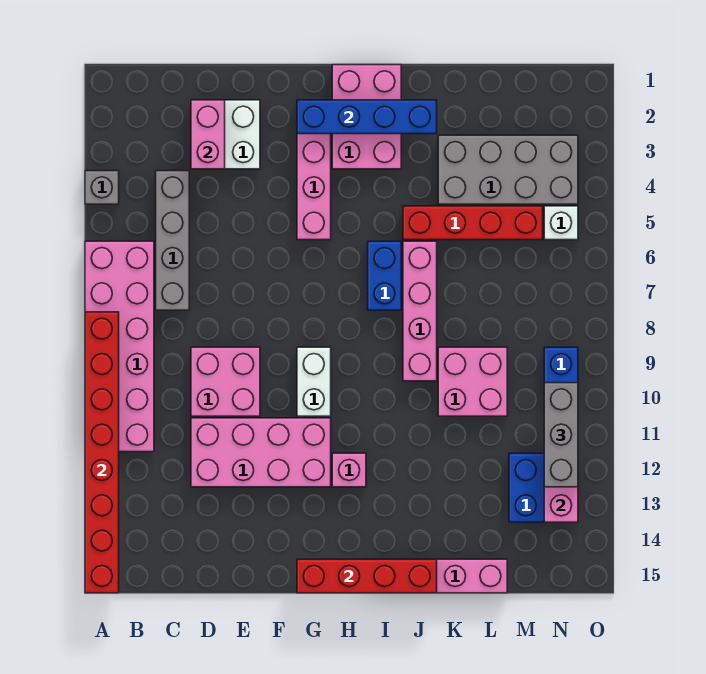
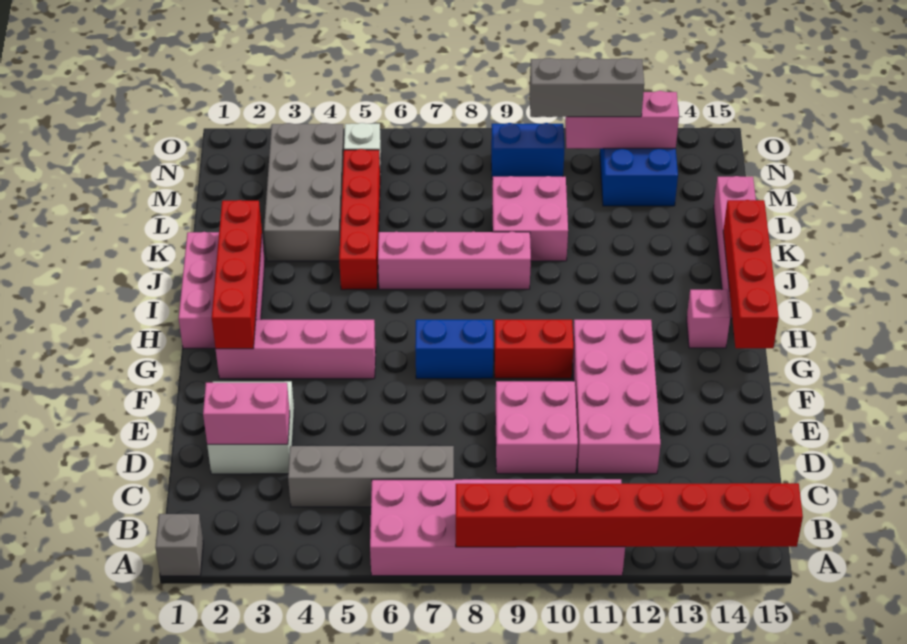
grey brick A4 level 1 -> grey brick A1 level 1
blue brick G2:J2 level 2 -> red brick G2:J2 level 2
white brick G9:G10 level 1 -> red brick G9:G10 level 1
pink brick H1:I3 level 1 -> pink brick H1:J2 level 1
pink brick H12 level 1 -> pink brick H14 level 1
blue brick I6:I7 level 1 -> blue brick G7:G8 level 1

